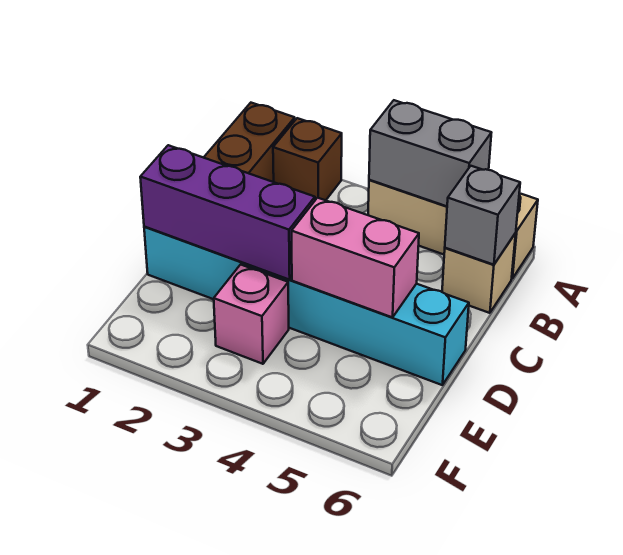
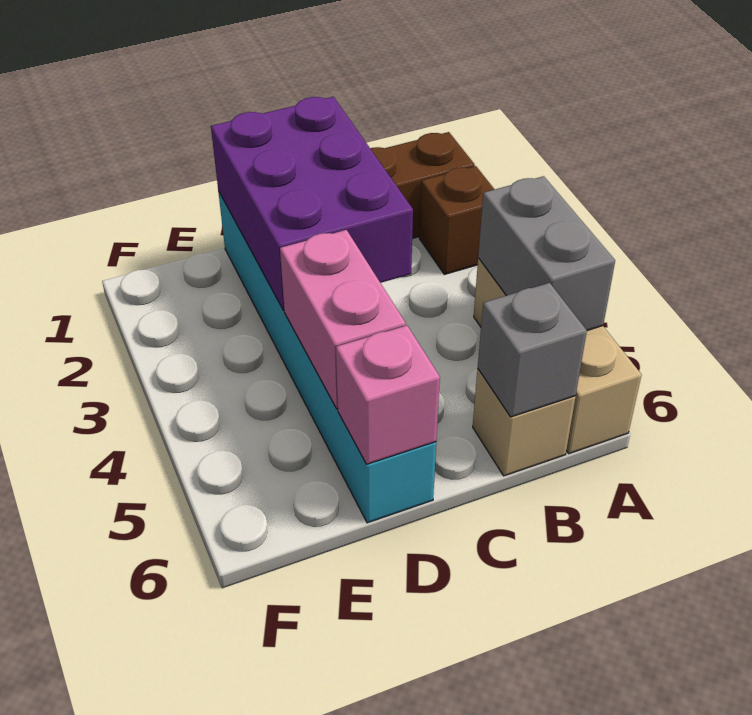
purple brick D1:D3 level 2 -> purple brick C1:D3 level 2
pink brick E3 level 1 -> pink brick D6 level 2

